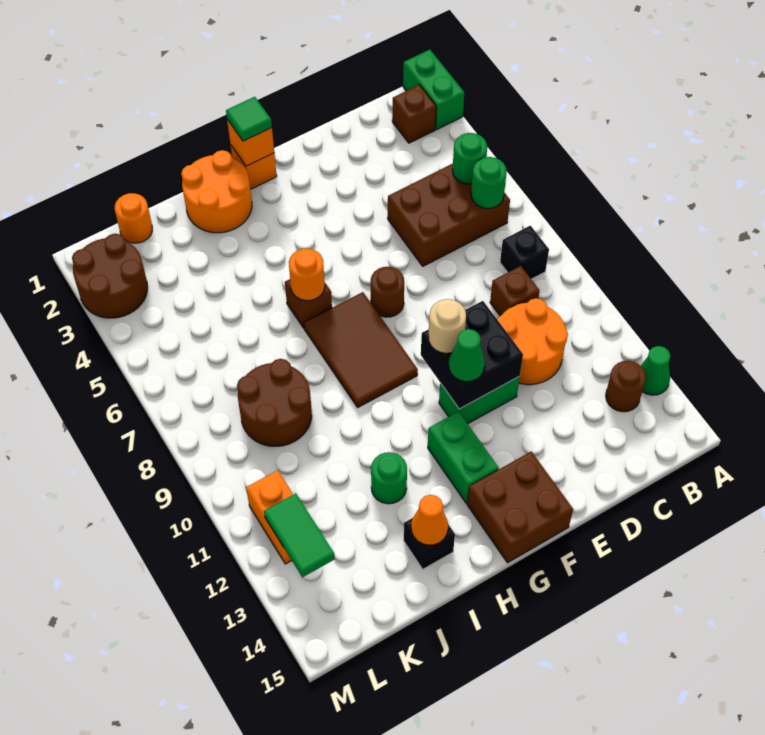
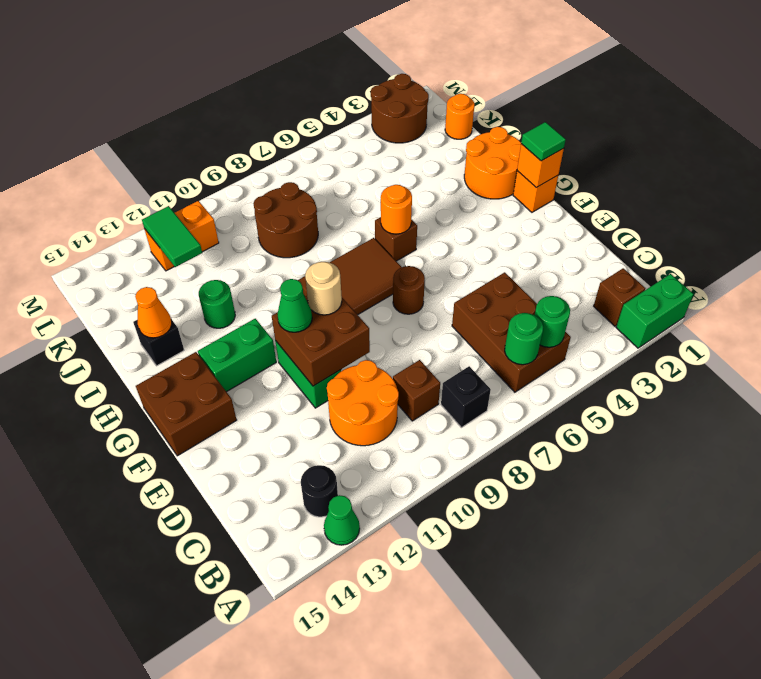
brown round brick B13 level 1 -> black round brick B13 level 1
black brick E10:F11 level 2 -> brown brick E10:F11 level 2
green tile L12:L13 level 2 -> green tile K12:L12 level 2

